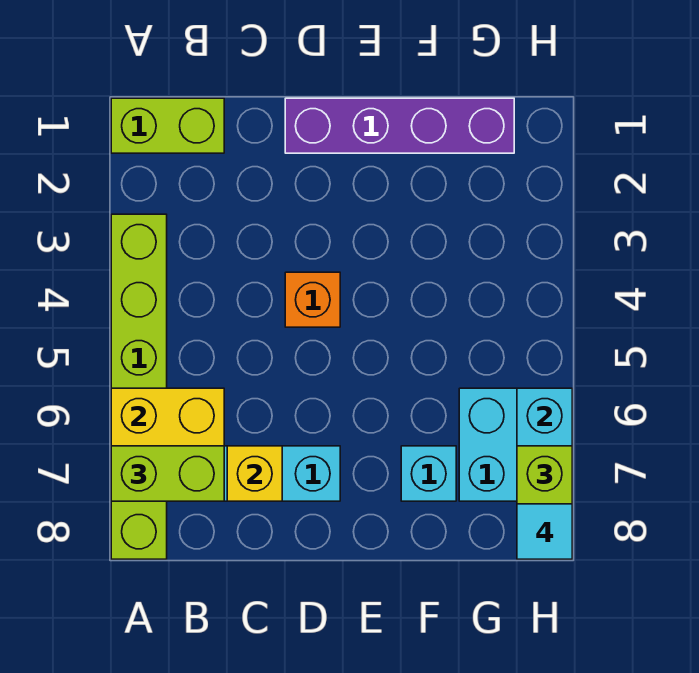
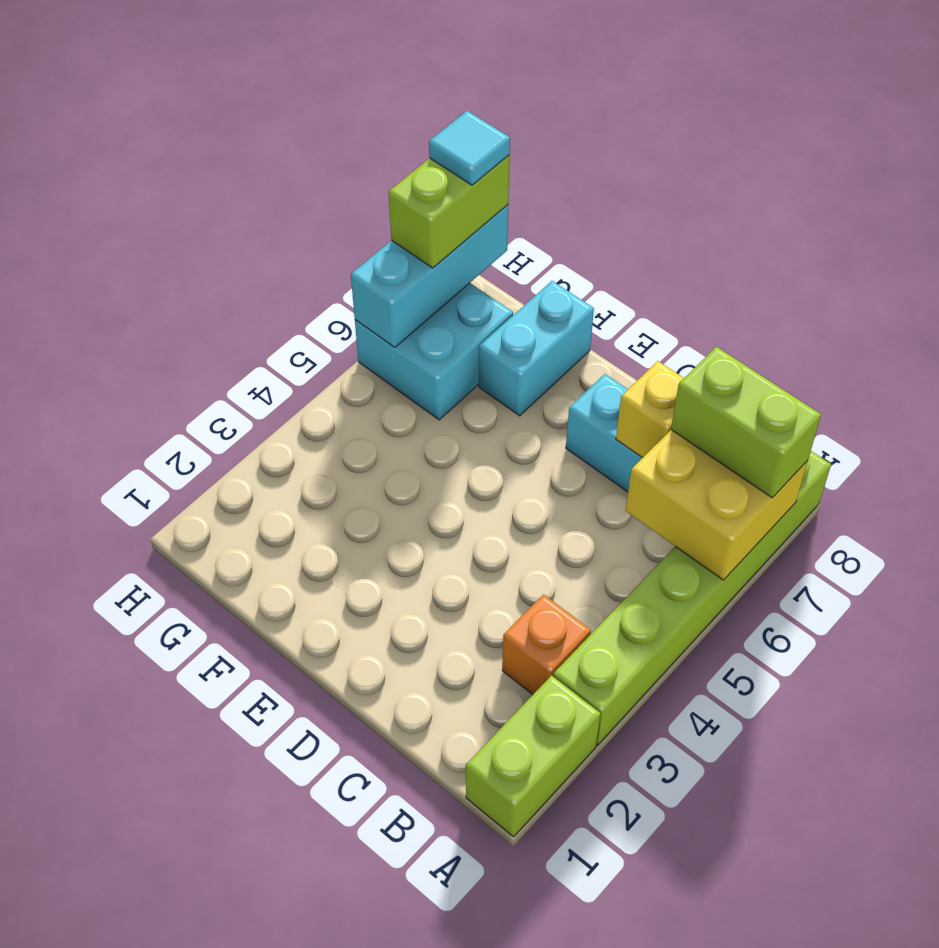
lime brick A1:B1 level 1 -> lime brick A1:A2 level 1
purple brick D1:G1 level 1 -> none
orange brick D4 level 1 -> orange brick B3 level 1
cyan brick F7 level 1 -> cyan brick F7:F8 level 1

